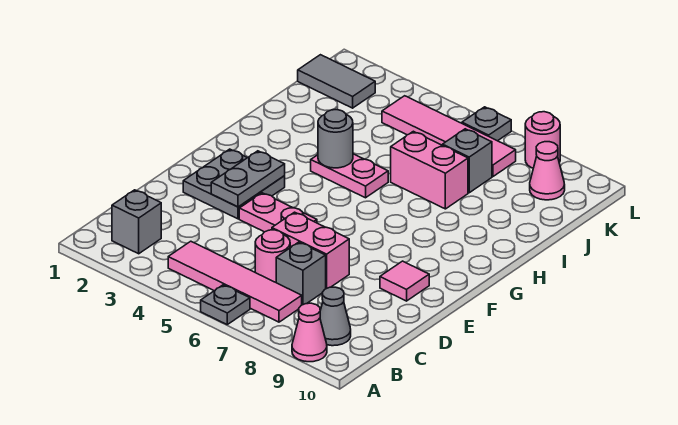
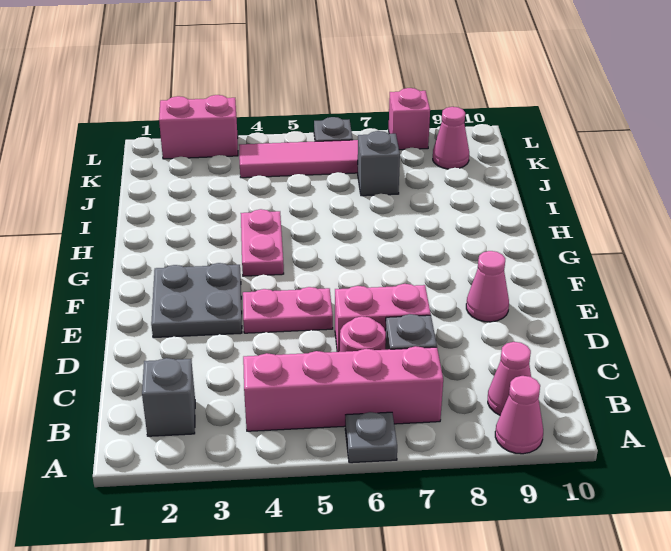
pink tile B4:B7 level 1 -> pink brick B4:B7 level 1
grey cone B9 level 1 -> pink cone B9 level 1
grey plate E3:F3 level 2 -> none
pink tile E9 level 1 -> pink cone E9 level 1
pink plate H4:H5 level 1 -> pink plate G4:H4 level 1
grey round brick H4 level 2 -> none
pink brick I6:I7 level 1 -> pink brick L2:L3 level 1
grey tile K1:K2 level 1 -> none
pink round brick L8 level 1 -> pink brick L8 level 1

